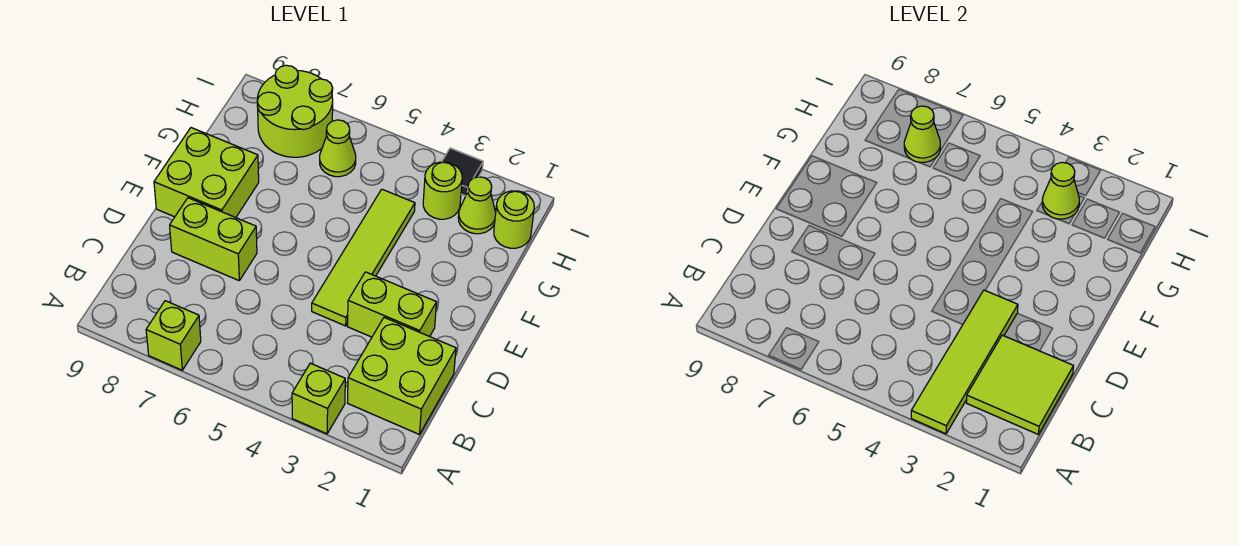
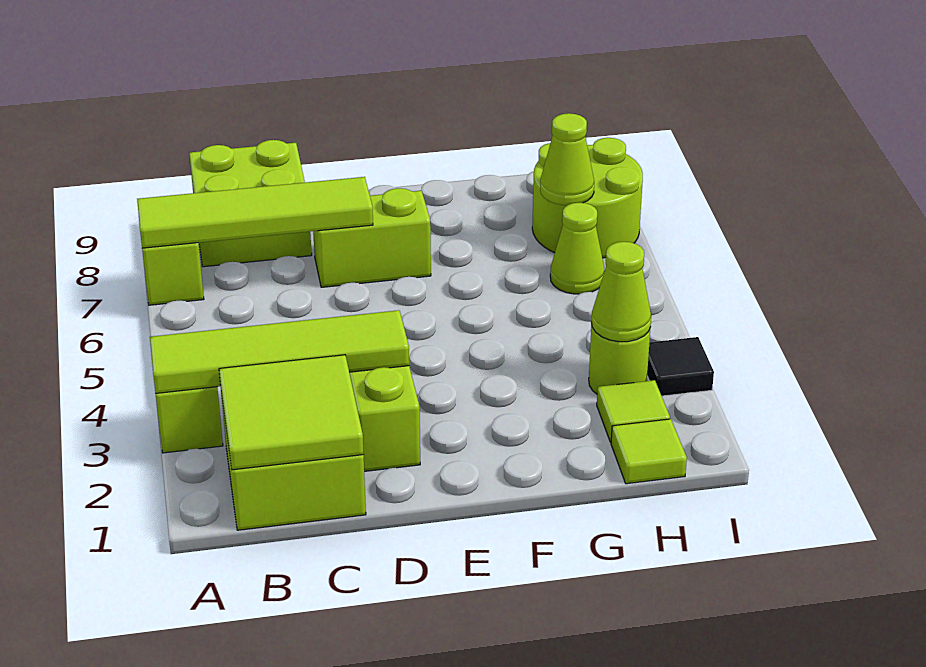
lime tile D4:G4 level 1 -> lime tile A7:D7 level 2
lime brick D7:D8 level 1 -> lime brick D7:E7 level 1
lime brick E8:F9 level 1 -> lime brick B8:C9 level 1
lime round brick H1 level 1 -> lime tile H1 level 1
lime cone H2 level 1 -> lime tile H2 level 1

